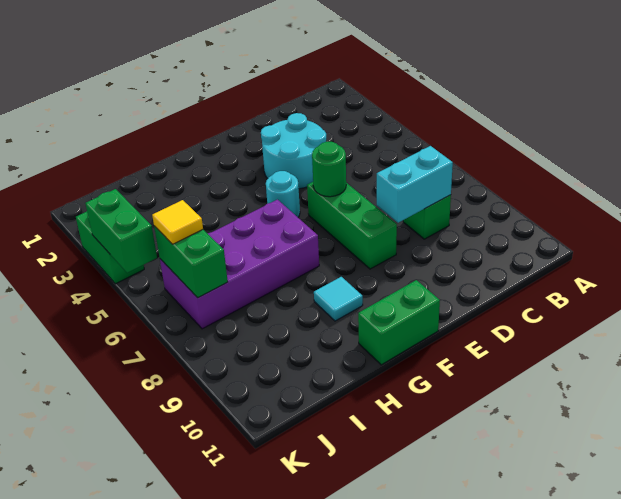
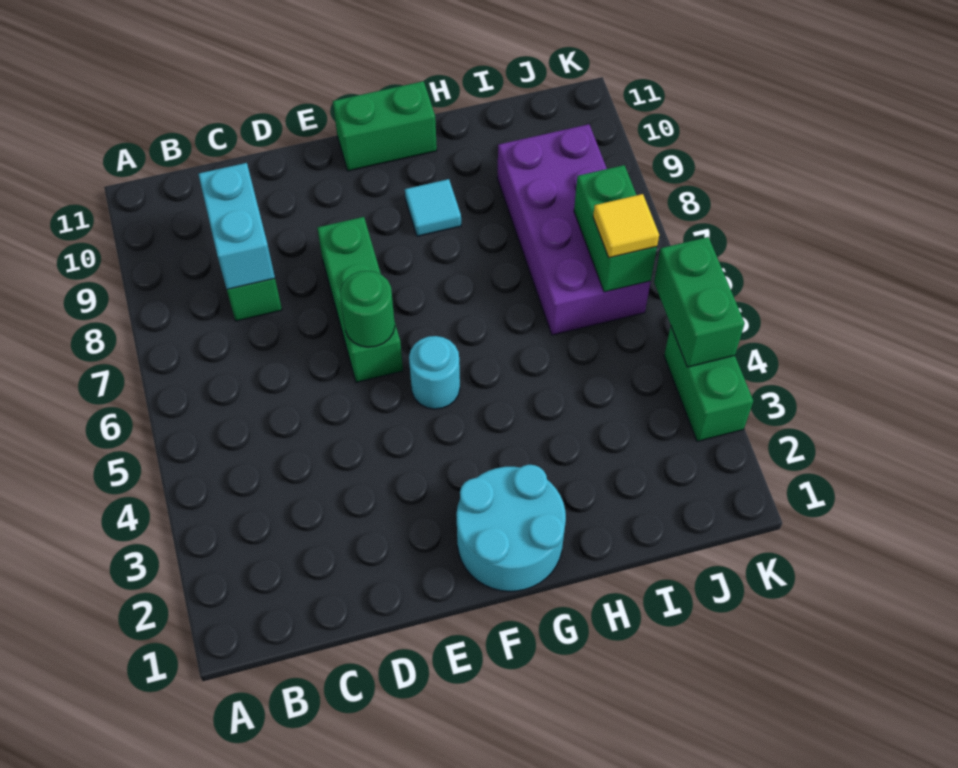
cyan brick C8:D8 level 2 -> cyan brick C8:C9 level 2
cyan round brick D3:E4 level 1 -> cyan round brick F1:G2 level 1
purple brick G6:J7 level 1 -> purple brick I6:J9 level 1

